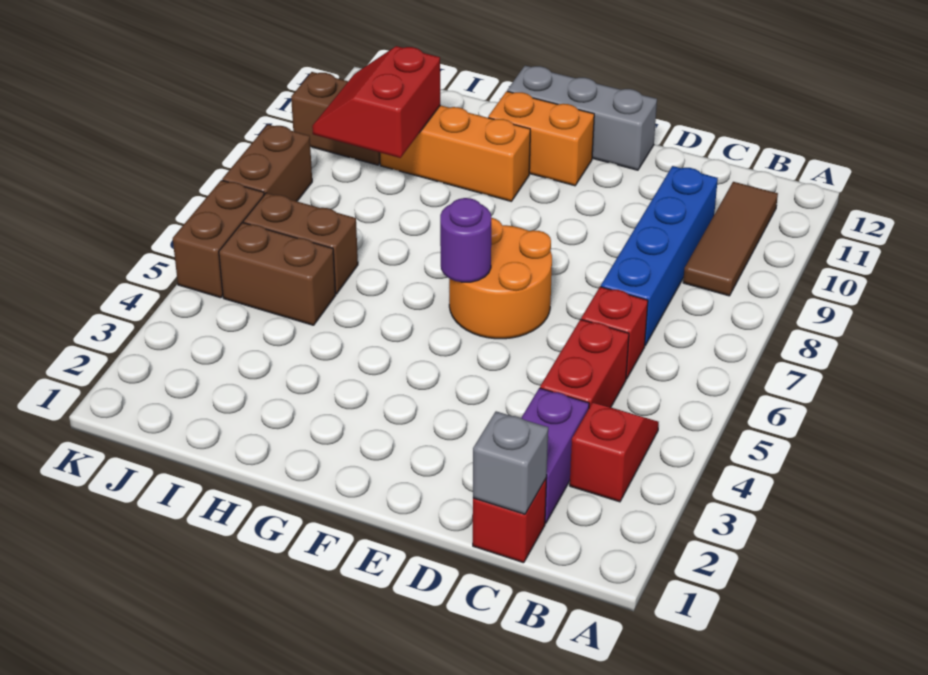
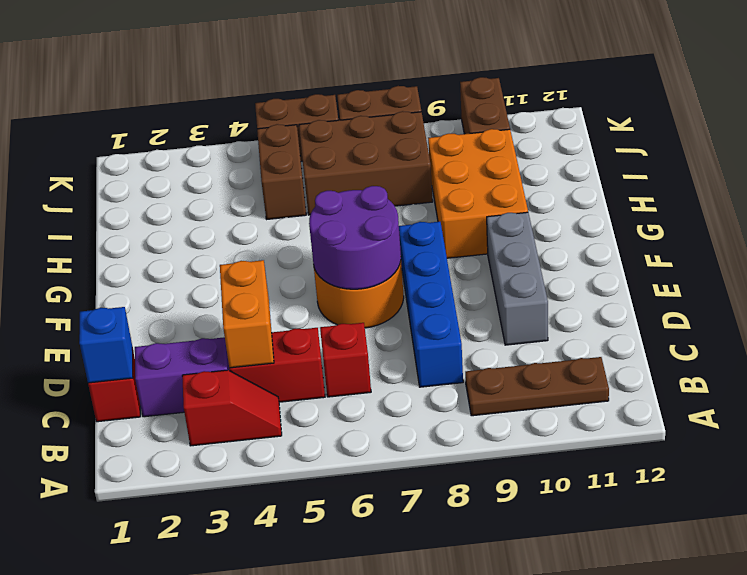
brown tile B9:B11 level 1 -> brown plate B9:B11 level 1
grey brick C1 level 2 -> blue brick C1 level 2
blue brick C7:C10 level 1 -> blue brick C8:F8 level 1
grey brick E12:G12 level 1 -> grey brick D10:F10 level 1
purple round brick F6 level 2 -> purple round brick E6:F7 level 2
orange brick F11:G11 level 1 -> orange brick C4:D4 level 2
orange brick G10:I10 level 1 -> orange brick G9:I10 level 1
brown brick I6:J6 level 1 -> brown brick I6:J8 level 1
red slope I9:J10 level 2 top I -> none

